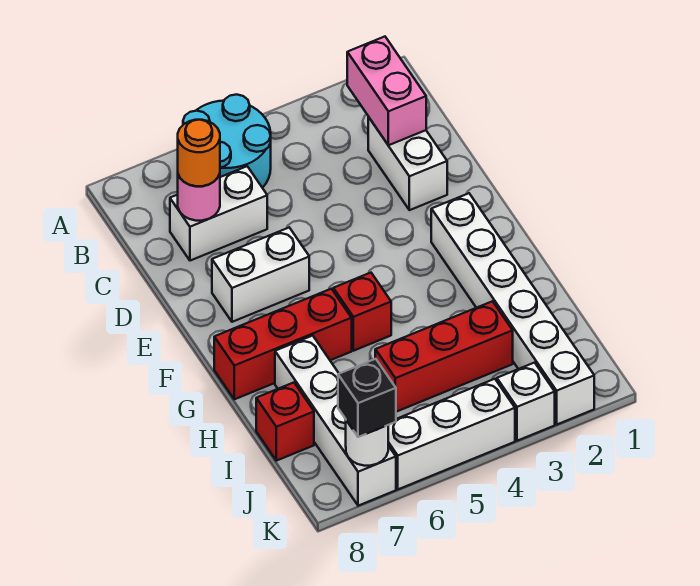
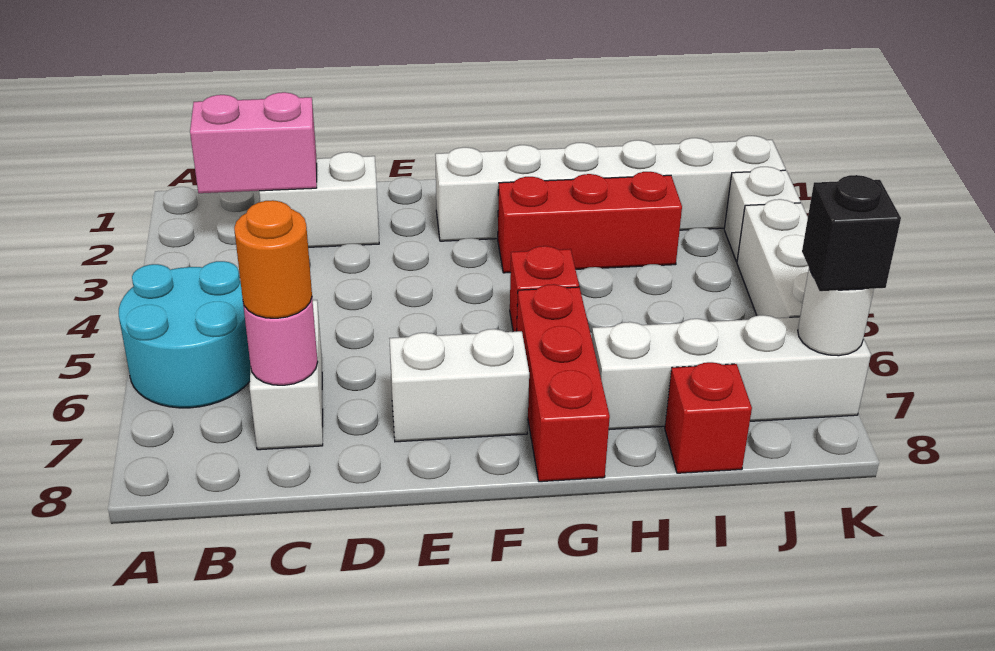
white brick E6:E7 level 1 -> white brick E7:F7 level 1
red brick I3:I5 level 1 -> red brick G3:I3 level 1

